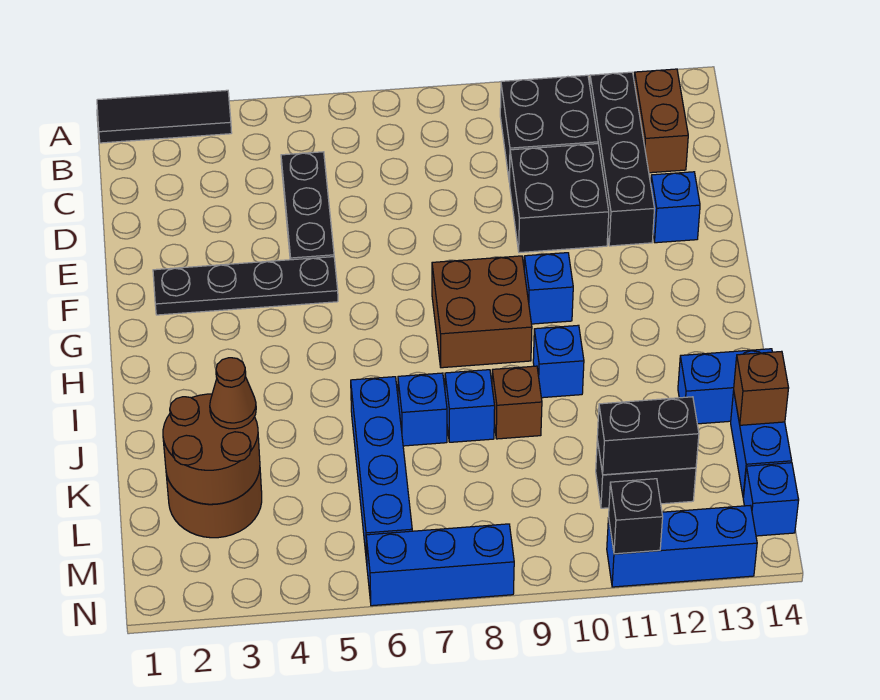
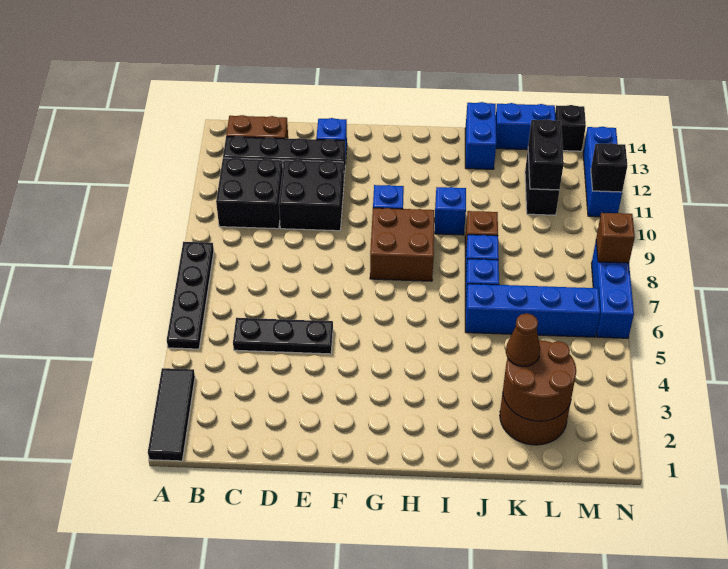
black plate F2:F5 level 1 -> black plate A5:A8 level 1
brown brick K14 level 2 -> brown brick N8 level 2
blue brick M14 level 1 -> black brick M14 level 1

